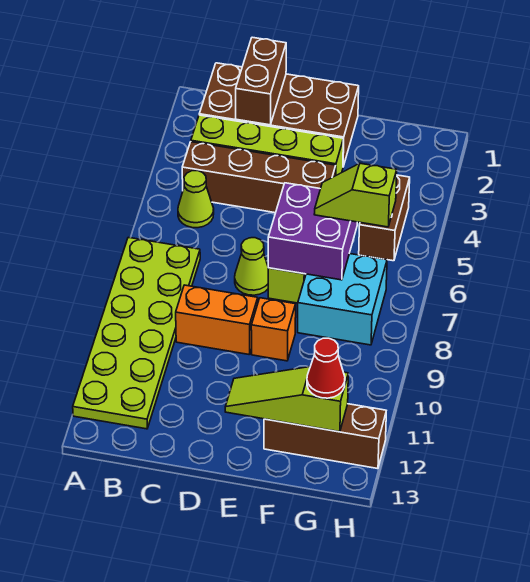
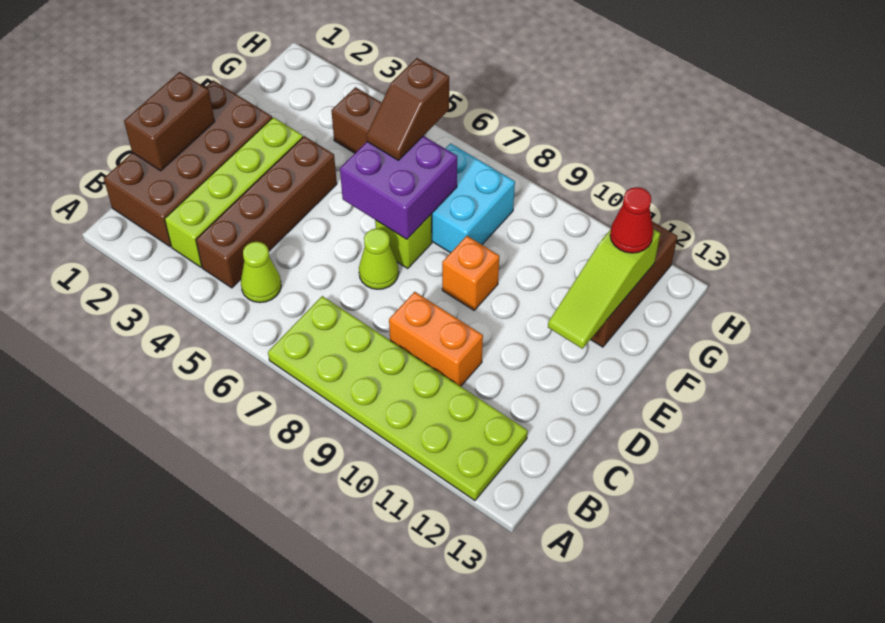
brown brick C1:C2 level 2 -> brown brick C1:D1 level 2
orange brick C9:D9 level 1 -> orange brick C9:C10 level 1
lime slope F6:G6 level 3 top G -> brown slope F6:G6 level 3 top G

